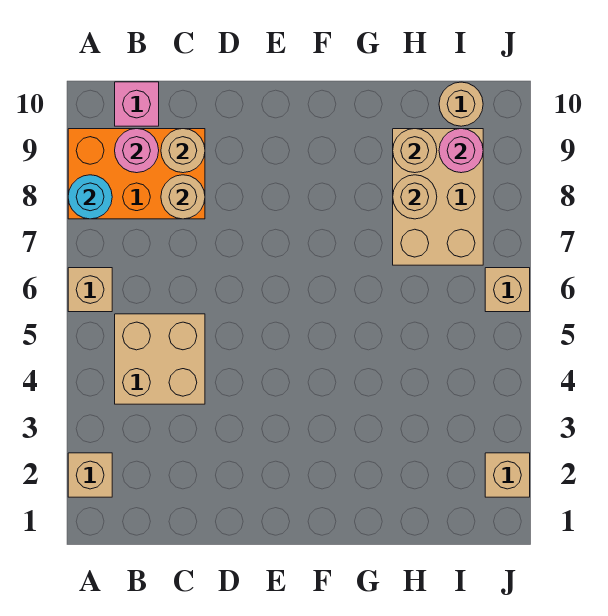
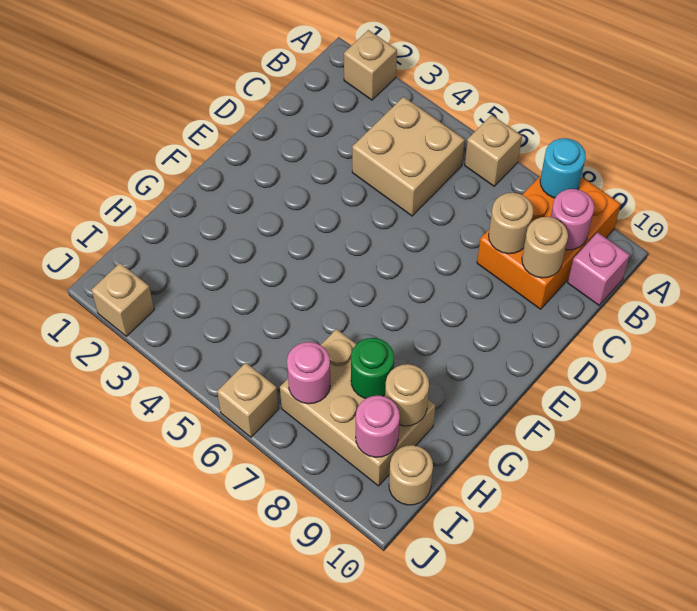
tan round brick H8 level 2 -> green round brick H8 level 2
none -> pink round brick I7 level 2

